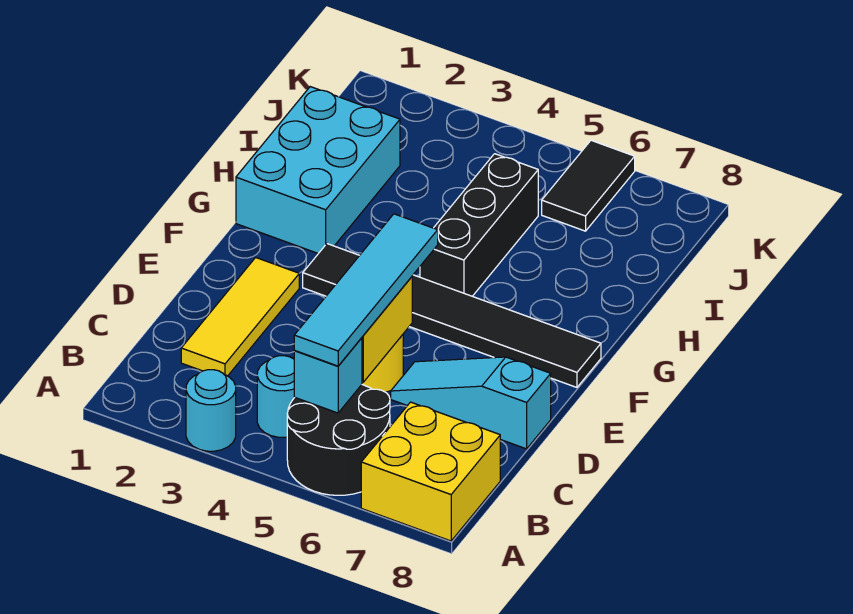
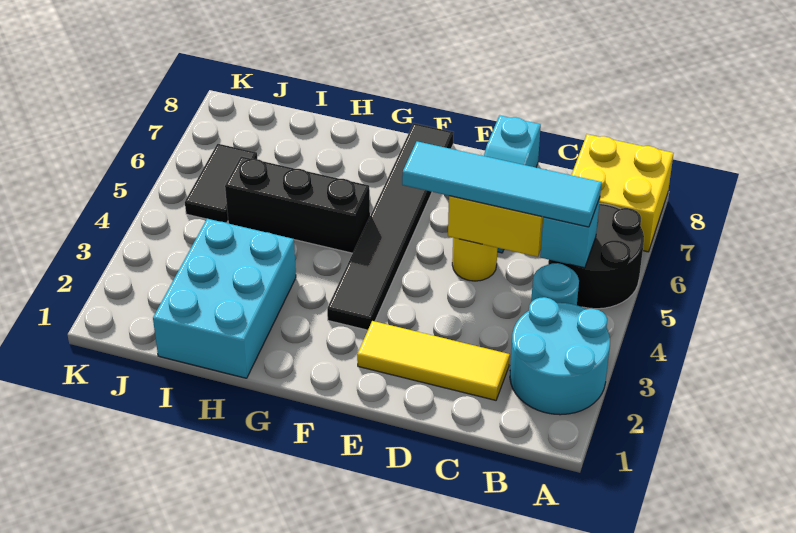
cyan round brick A3 level 1 -> cyan round brick A2:B3 level 1
cyan brick G1:I2 level 1 -> cyan brick H1:I3 level 1
black tile J6:K6 level 1 -> black tile J5:J6 level 1

